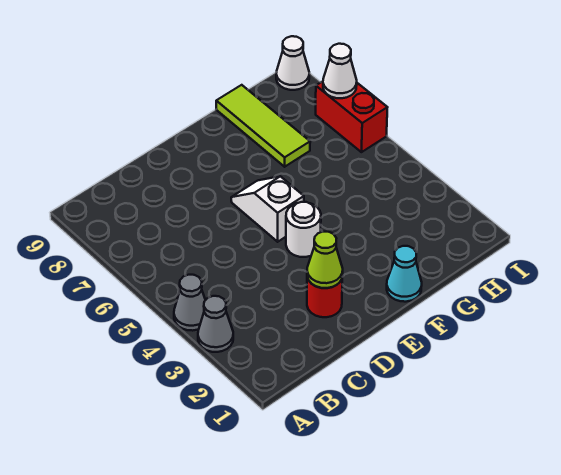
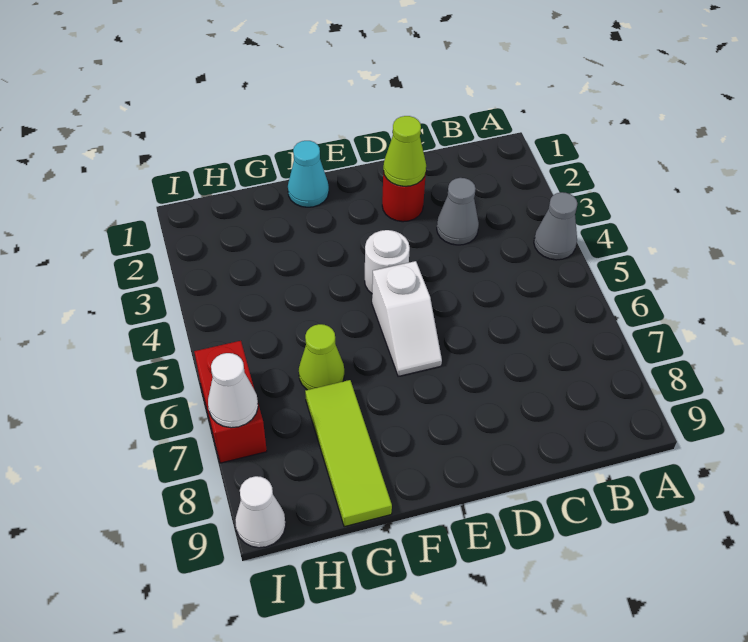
grey cone A3 level 1 -> grey cone C3 level 1
none -> lime cone G6 level 1

